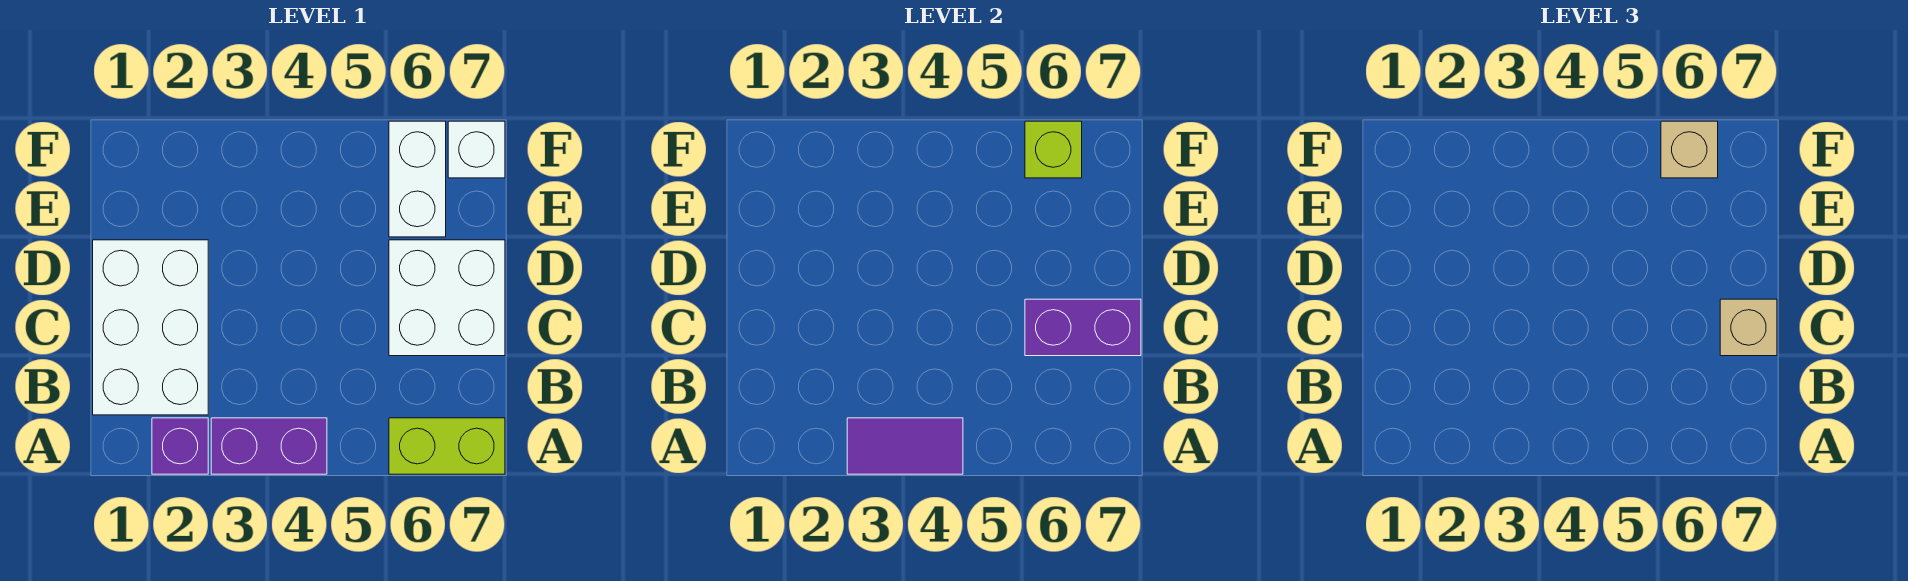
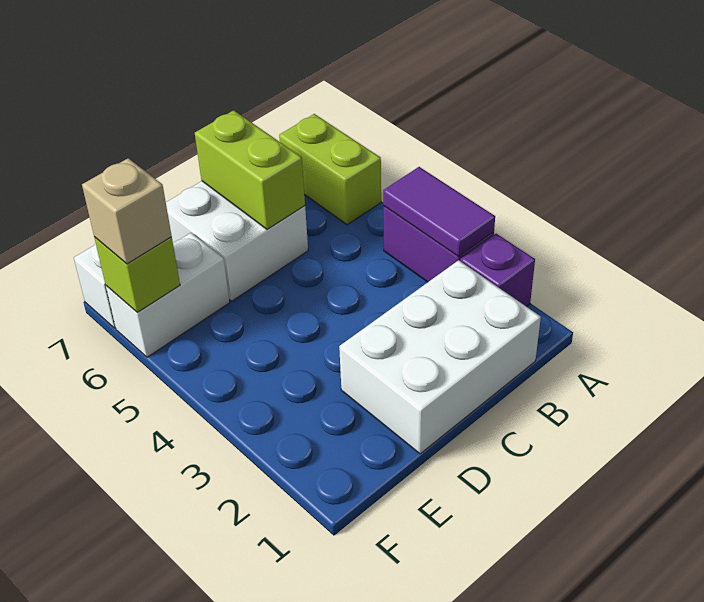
purple brick C6:C7 level 2 -> lime brick C6:C7 level 2
tan brick C7 level 3 -> none

